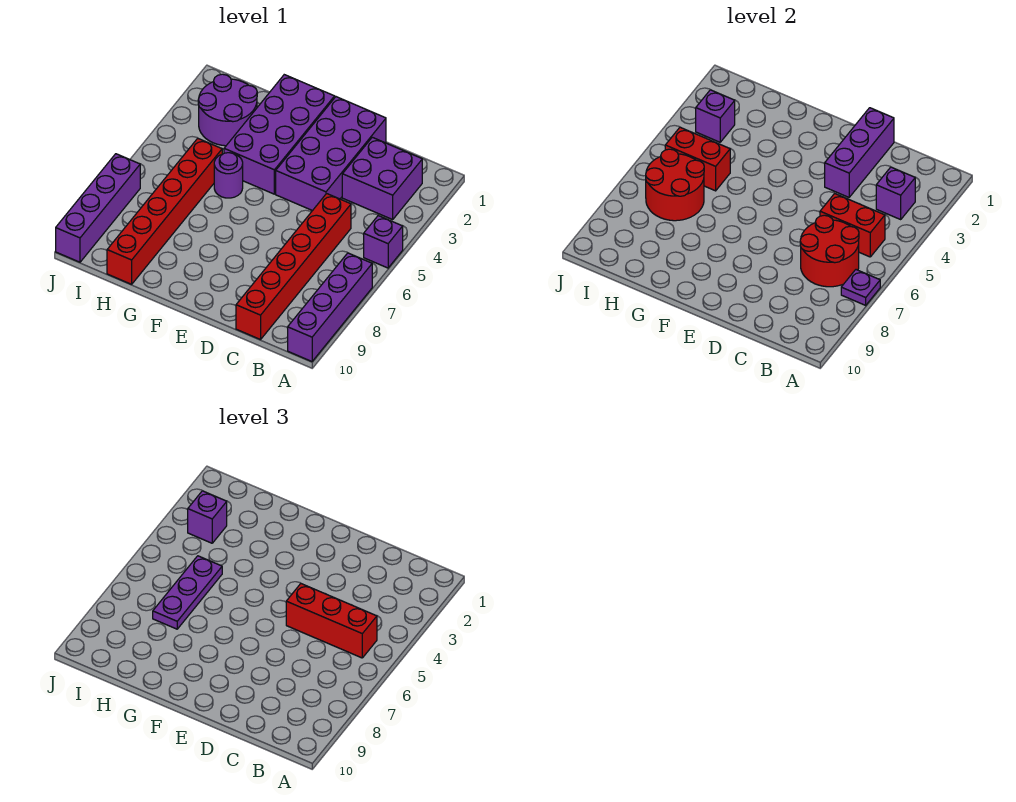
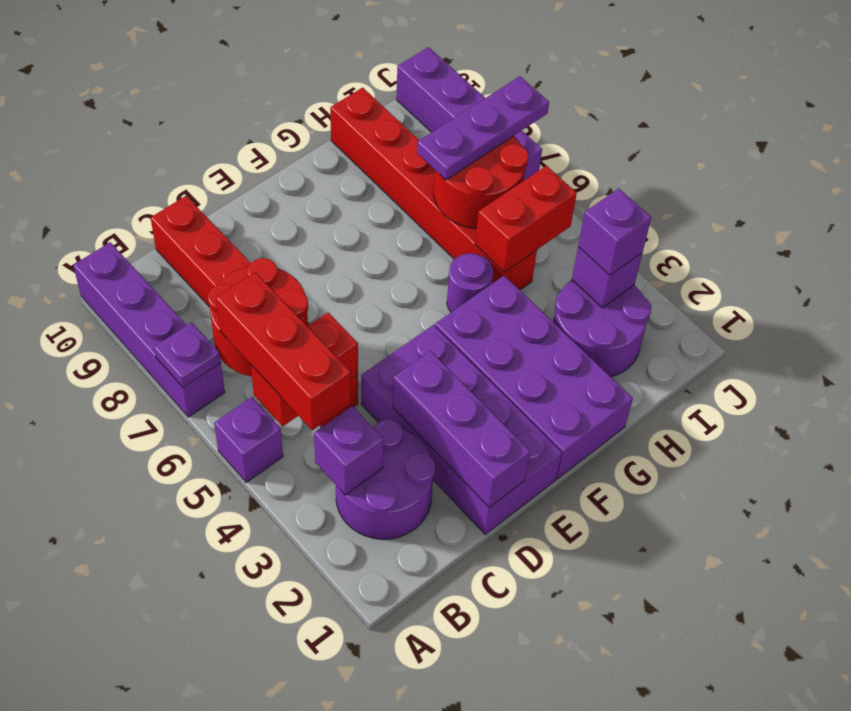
purple brick B2:C3 level 1 -> purple round brick B2:C3 level 1
red brick B5:D5 level 3 -> red brick B4:B6 level 3
purple plate H5:H7 level 3 -> purple plate H7:J7 level 3

